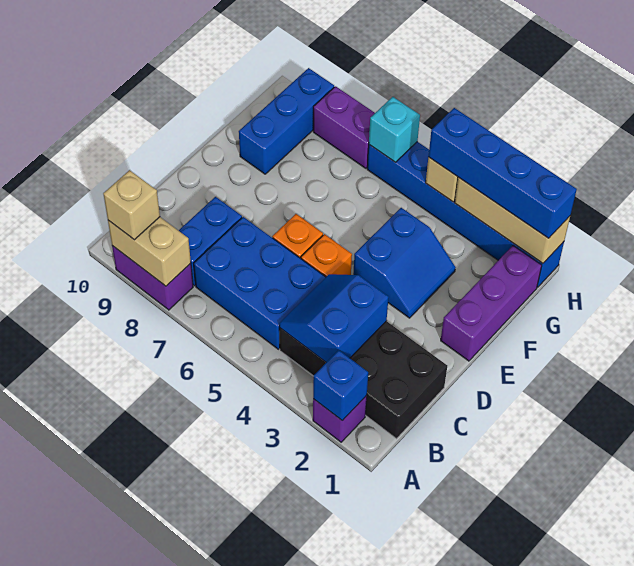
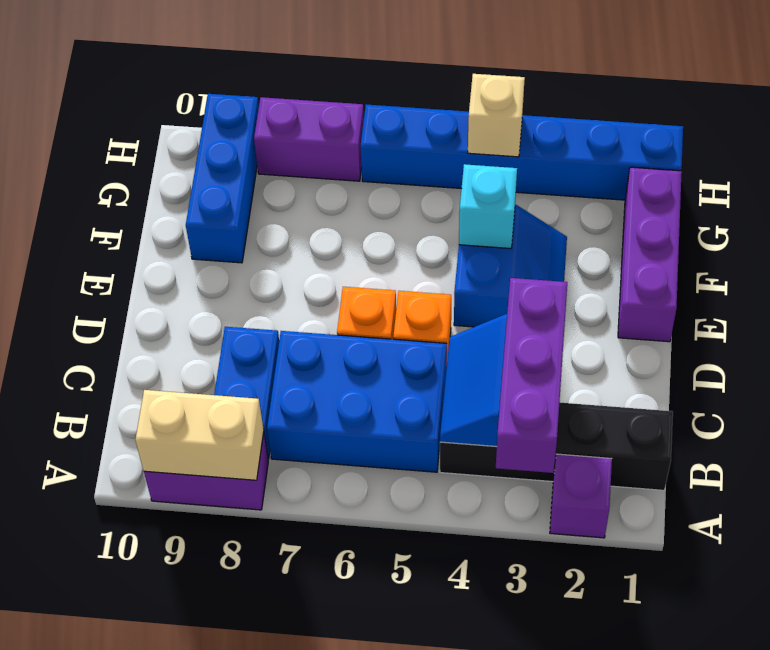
blue brick A2 level 2 -> none
none -> purple brick A3:C3 level 3
tan brick A9 level 3 -> none
black brick B1:C4 level 1 -> black brick B1:B4 level 1
tan brick H1:H3 level 2 -> none
blue brick H1:H4 level 3 -> none
cyan brick H6 level 2 -> cyan brick F4 level 2

